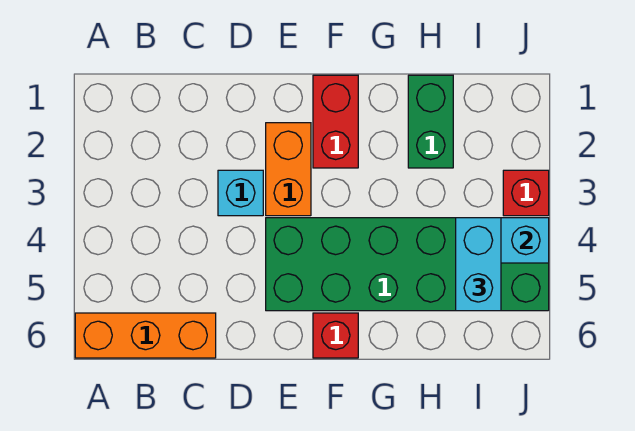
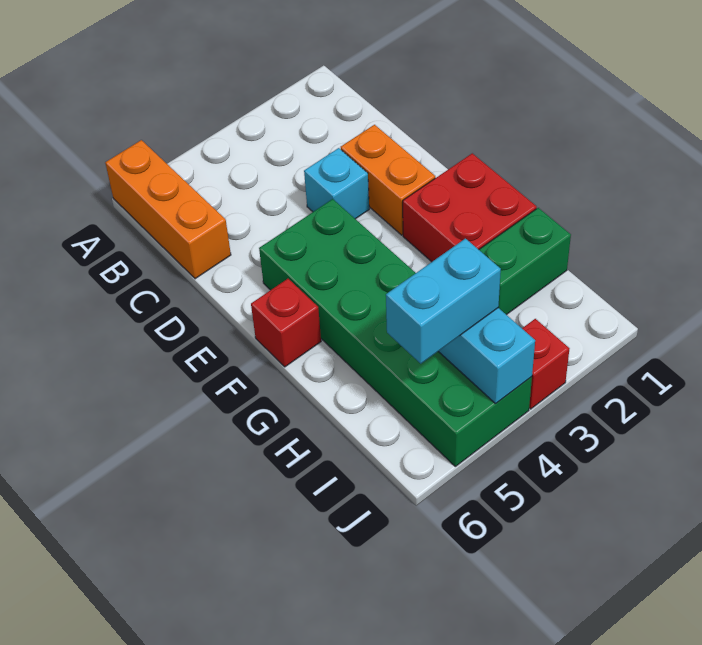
orange brick E2:E3 level 1 -> orange brick D2:E2 level 1
red brick F1:F2 level 1 -> red brick F1:G2 level 1

